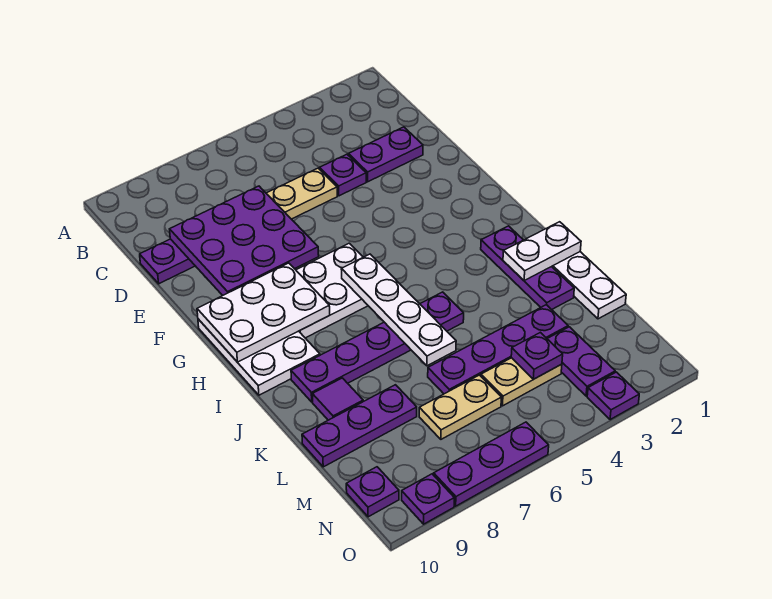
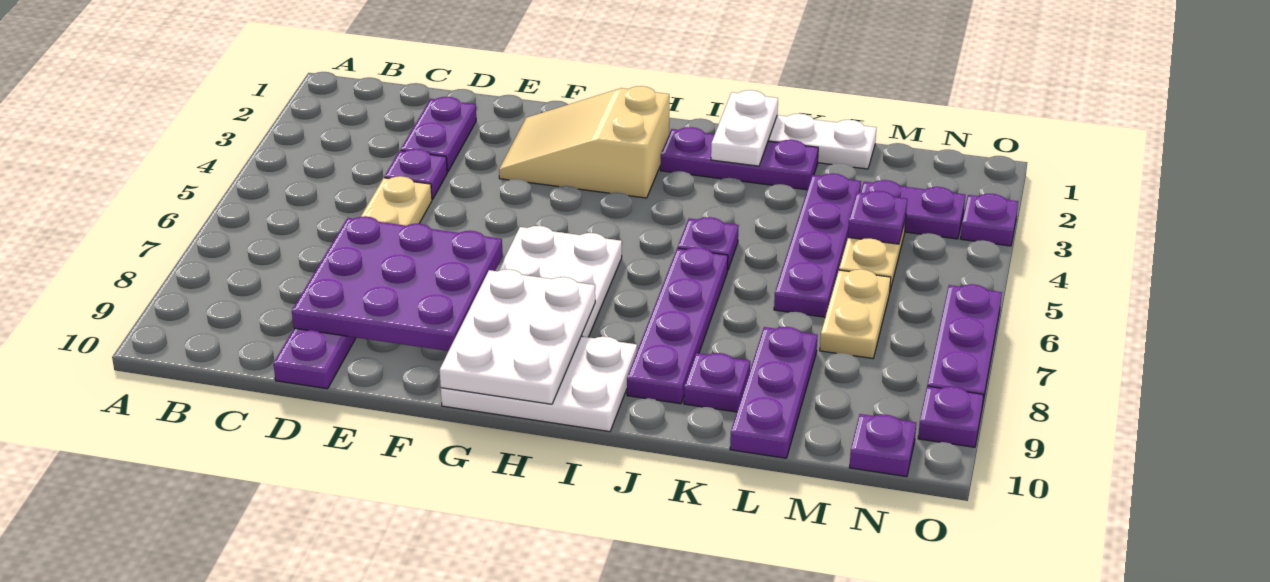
none -> tan slope F2:H3 level 1 top H
white plate H6:K6 level 2 -> none
purple tile K9 level 1 -> purple plate K9 level 1

